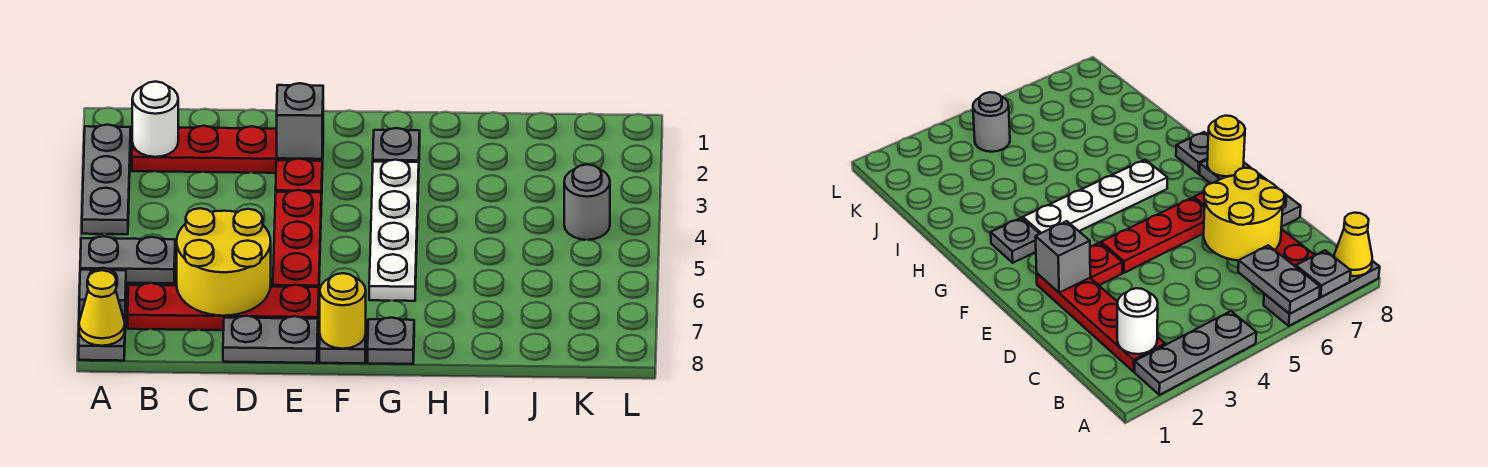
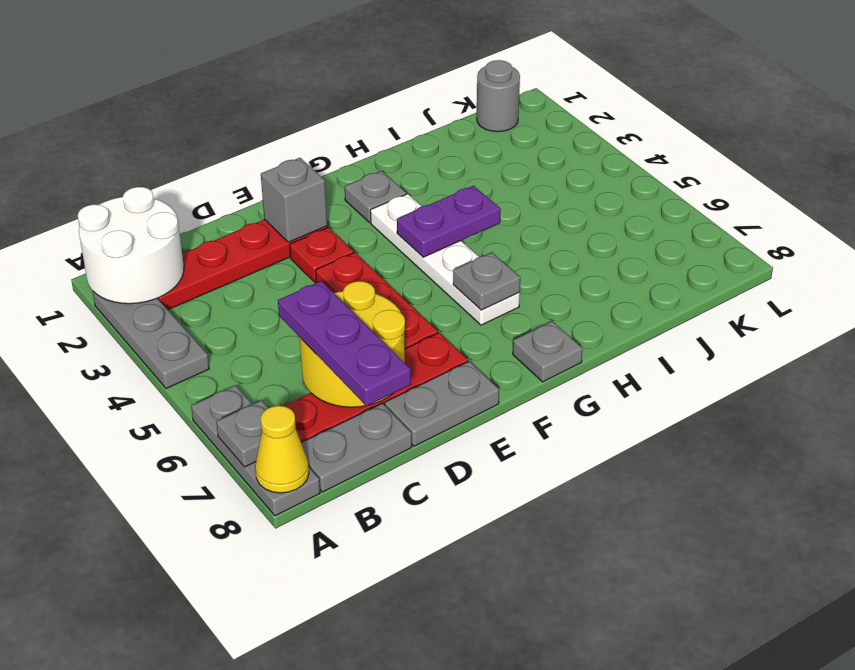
grey plate A6:B6 level 2 -> grey plate B8:C8 level 1
white round brick B2 level 2 -> white round brick A1:B2 level 2
none -> purple plate C6:C8 level 3
grey plate F8 level 1 -> grey plate G6 level 2
yellow round brick F8 level 2 -> none
none -> purple plate G4:H4 level 2
grey round brick K4 level 1 -> grey round brick K1 level 1

